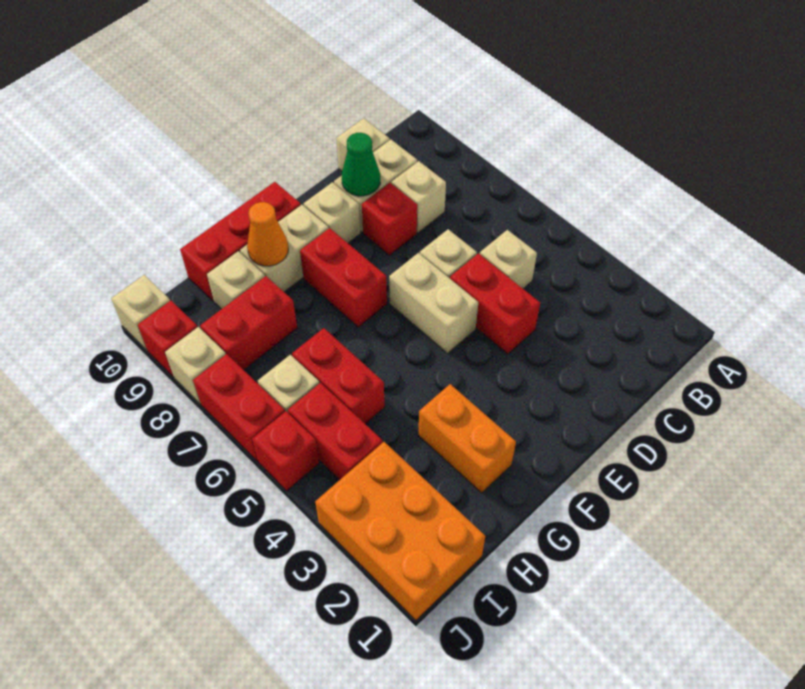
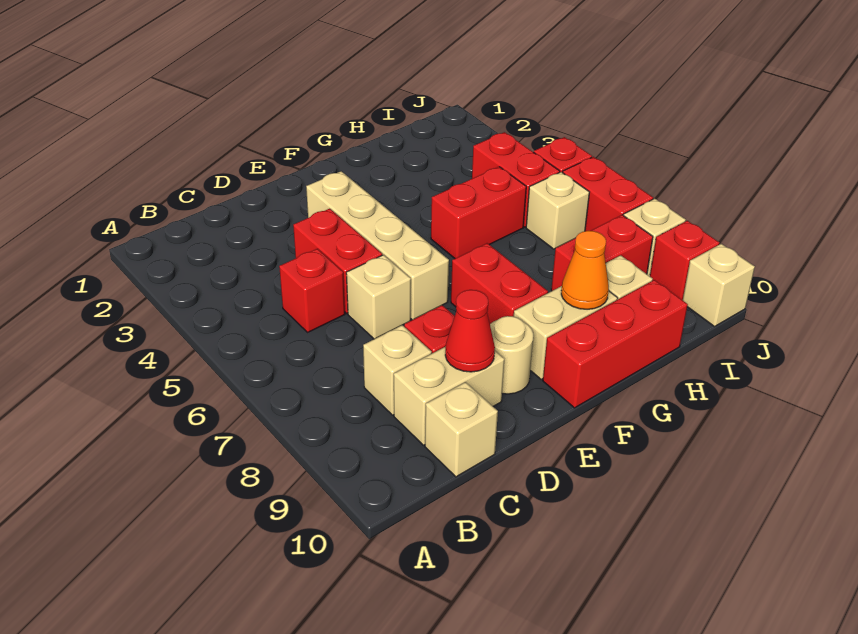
tan brick C5 level 1 -> red brick C5 level 1
green cone D9 level 2 -> red cone D9 level 2
tan brick E5:E6 level 1 -> tan brick E3:E6 level 1
tan brick E9 level 1 -> tan round brick E9 level 1
orange brick G2:G3 level 1 -> none
red brick H5:H6 level 1 -> red brick G5:H5 level 1
orange brick I1:J3 level 1 -> none

